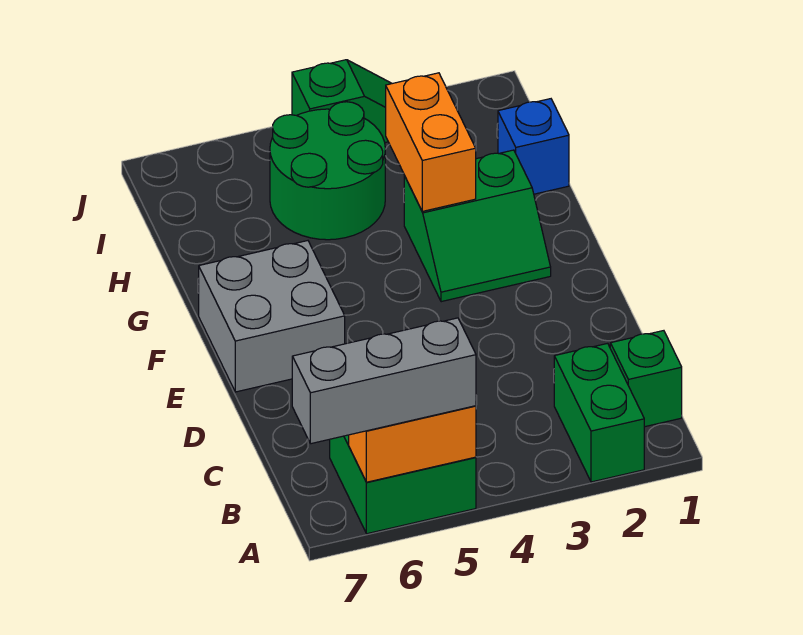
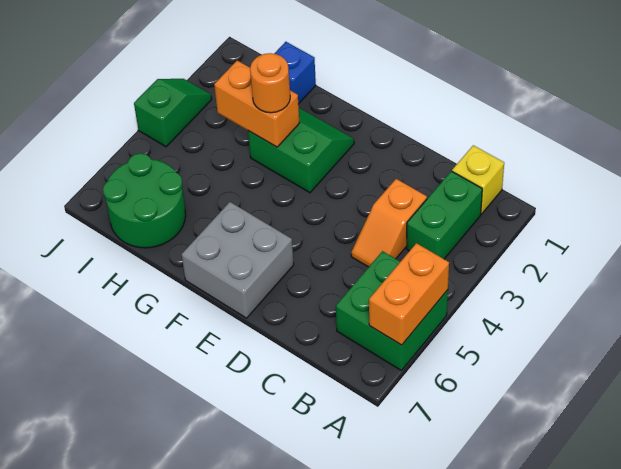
green brick A2:B2 level 1 -> green brick B2:B3 level 1
grey brick A5:A7 level 3 -> none
green brick B1 level 1 -> yellow brick B1 level 1
none -> orange slope C3:C4 level 1 top 3
green slope F2:G3 level 1 top G -> green slope F2:G3 level 1 top 3
none -> orange round brick G3 level 3
green round brick H4:I5 level 1 -> green round brick H6:I7 level 1

